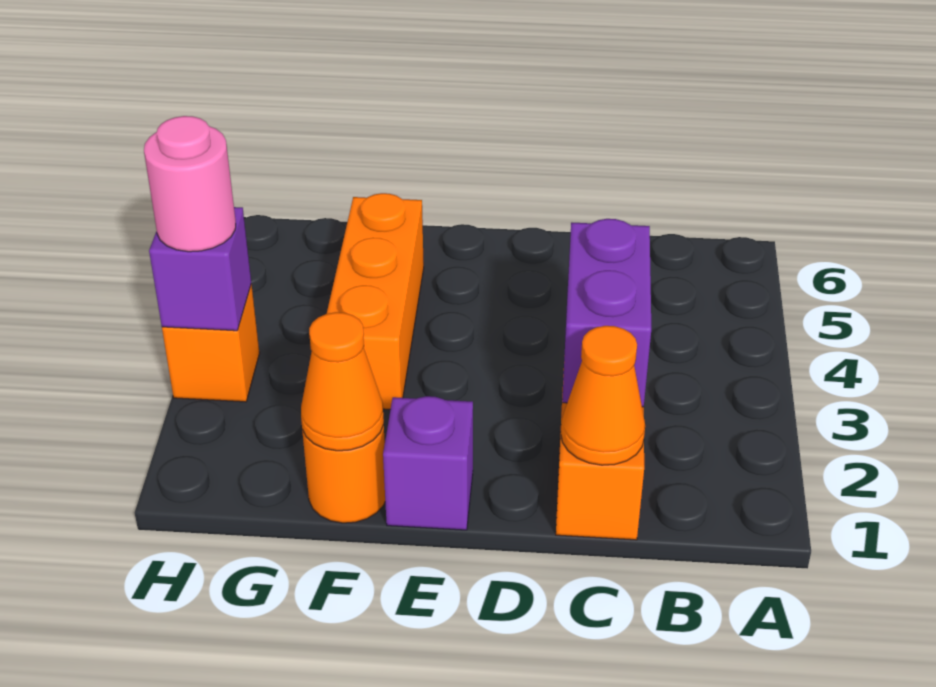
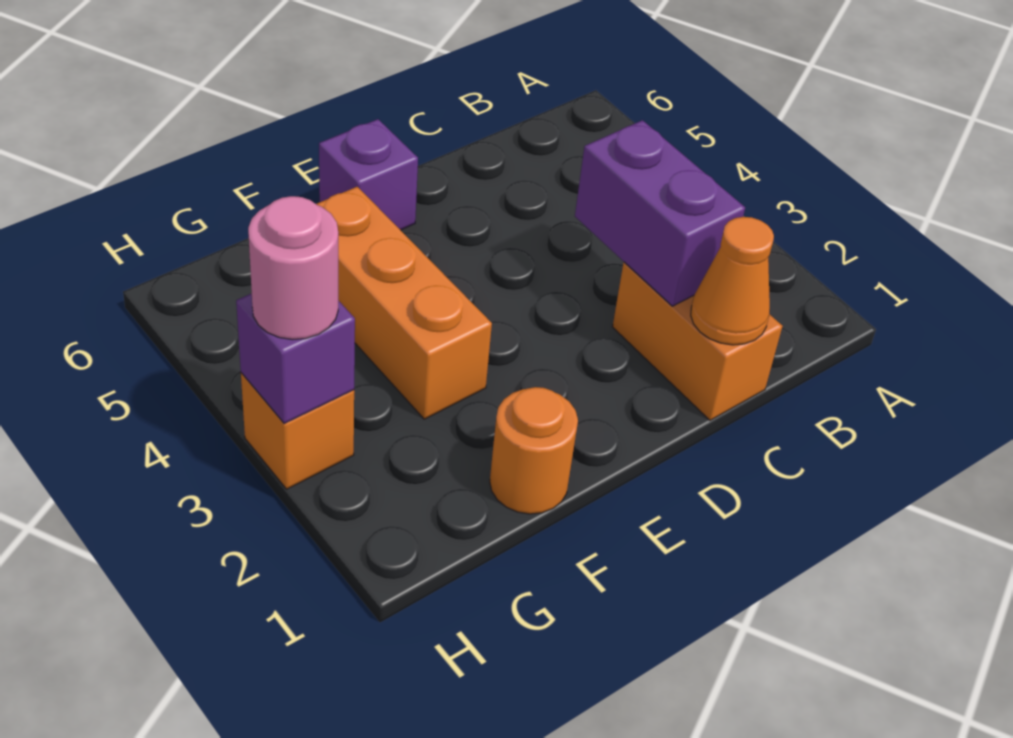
purple brick E1 level 1 -> purple brick E6 level 1
orange cone F1 level 2 -> none

